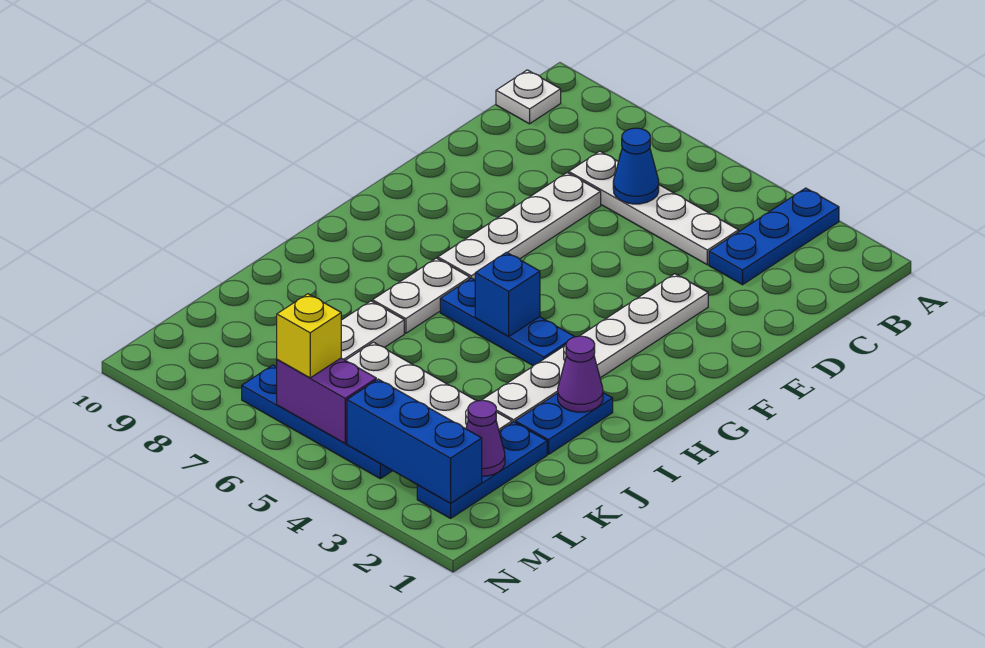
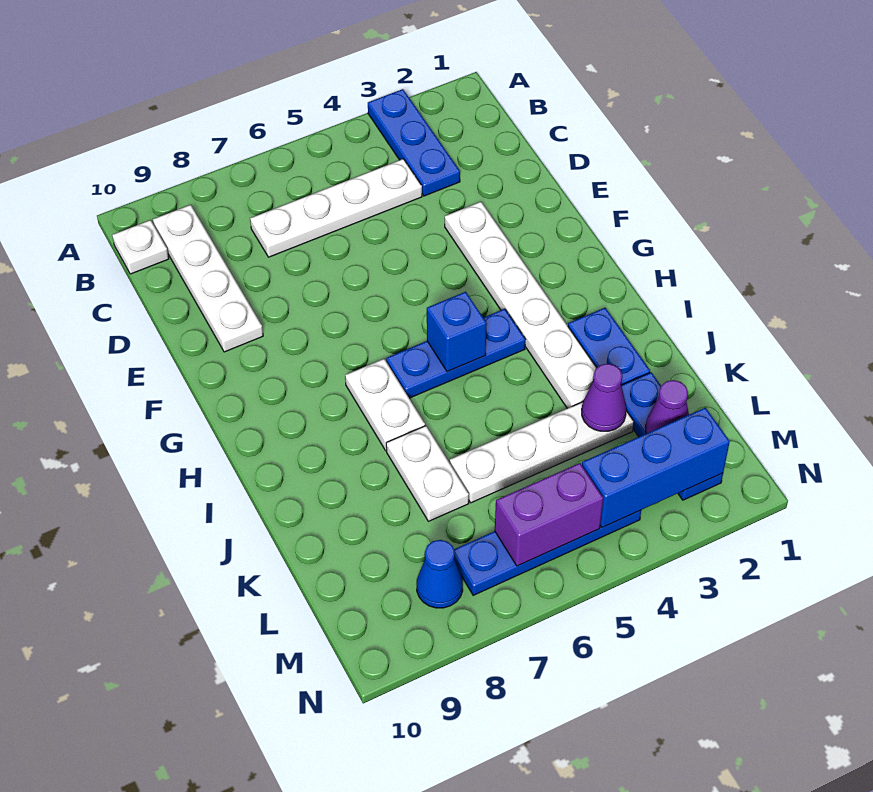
blue cone C6 level 2 -> blue cone M8 level 1
white plate D7:G7 level 1 -> white plate B9:E9 level 1
purple cone I2 level 2 -> purple cone K3 level 2
yellow brick M6 level 3 -> none

